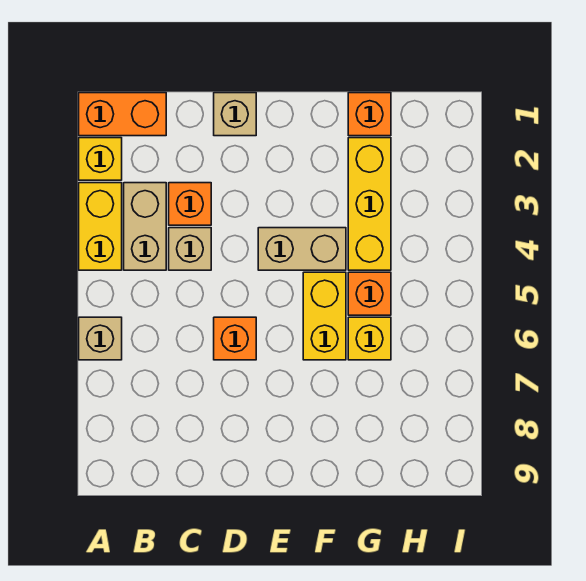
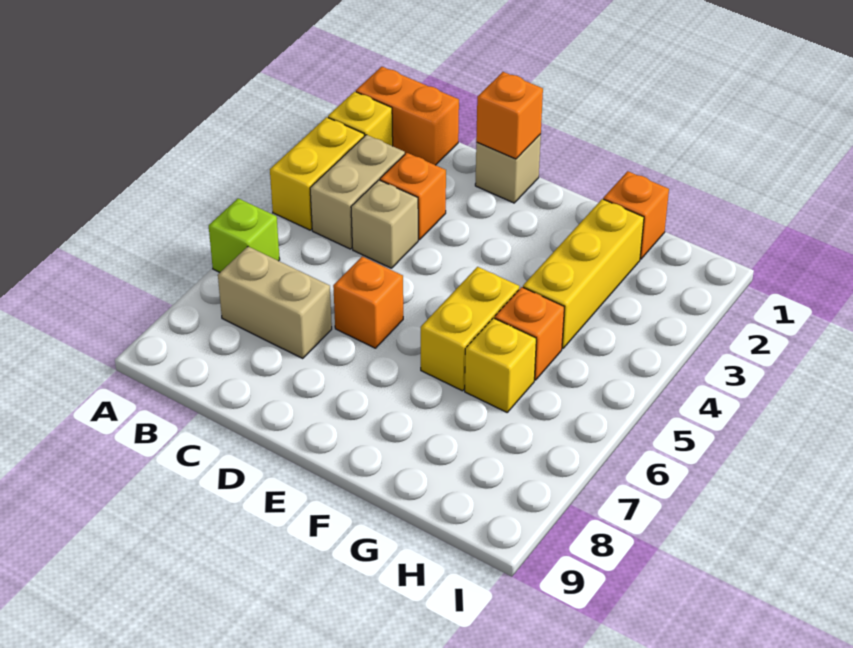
tan brick A6 level 1 -> lime brick A6 level 1
none -> orange brick D1 level 2
tan brick E4:F4 level 1 -> tan brick B7:C7 level 1

